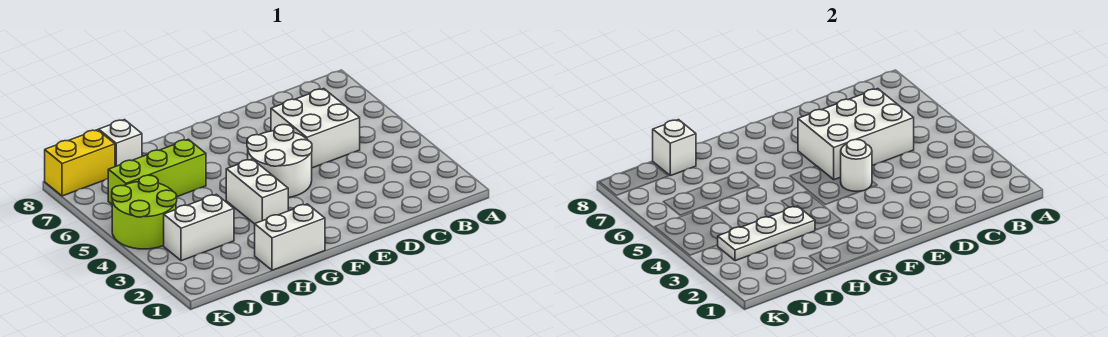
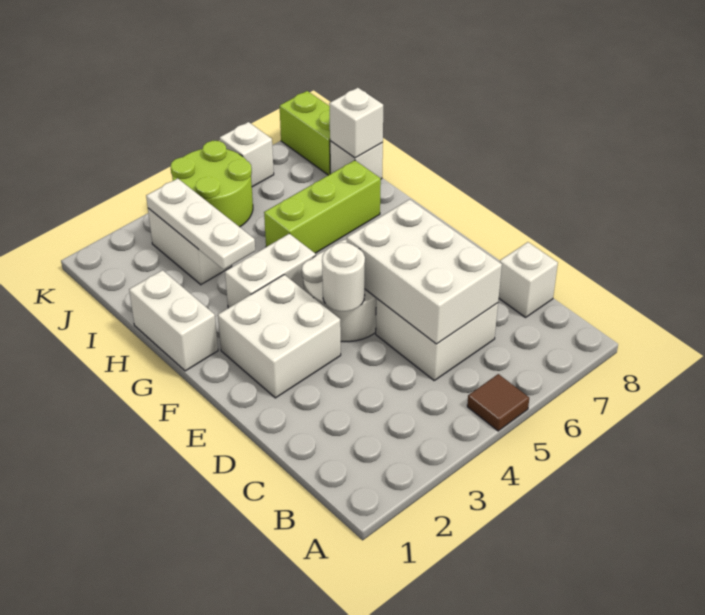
none -> brown tile A5 level 1
none -> white brick C8 level 1
none -> white brick E2:F3 level 1
lime brick H6:J6 level 1 -> lime brick H5:H7 level 1
yellow brick J8:K8 level 1 -> lime brick J8:K8 level 1
none -> white brick K6 level 1

